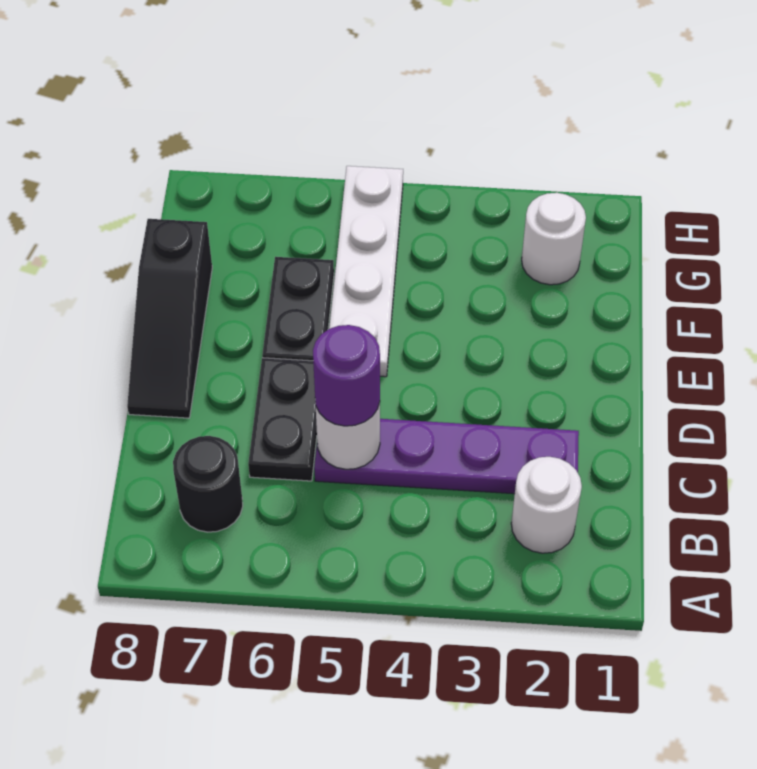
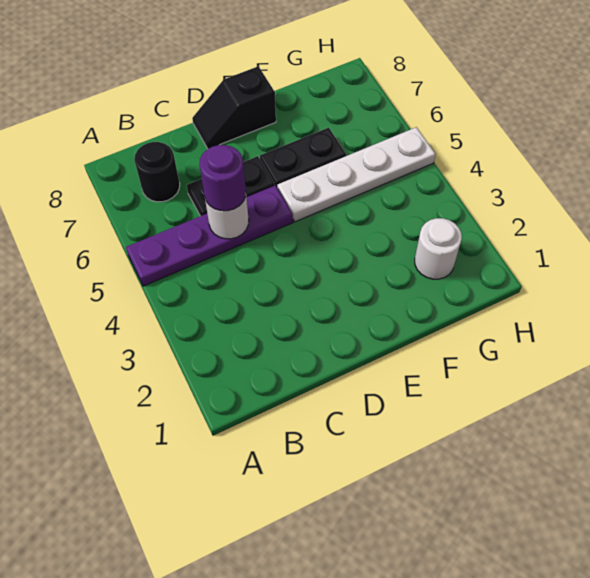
white round brick B2 level 1 -> none
purple plate C2:C5 level 1 -> purple plate A5:D5 level 1
black slope D8:F8 level 1 top F -> black slope D8:E8 level 1 top E

